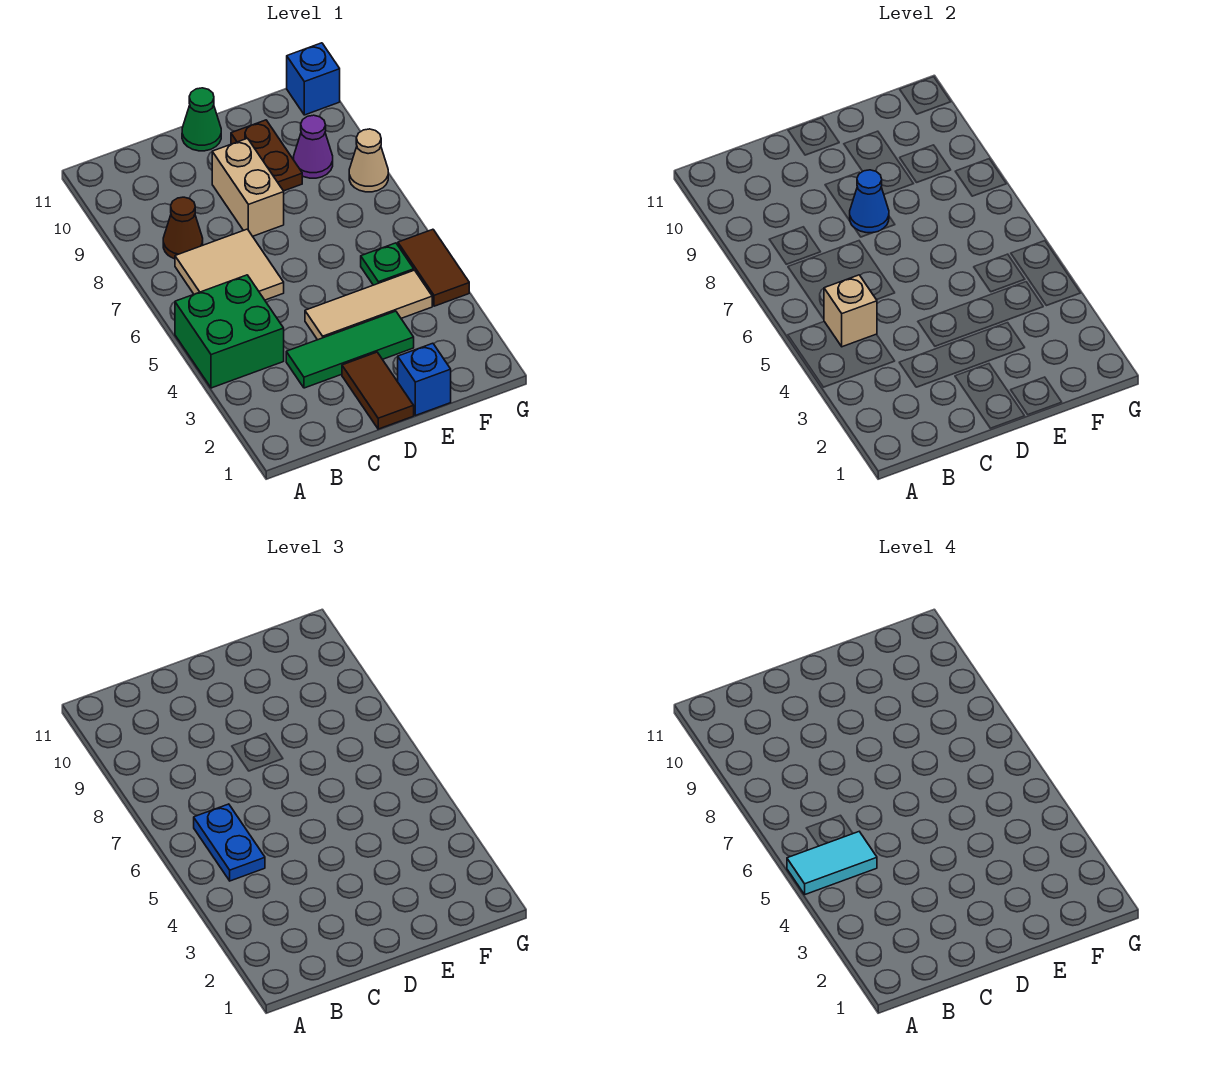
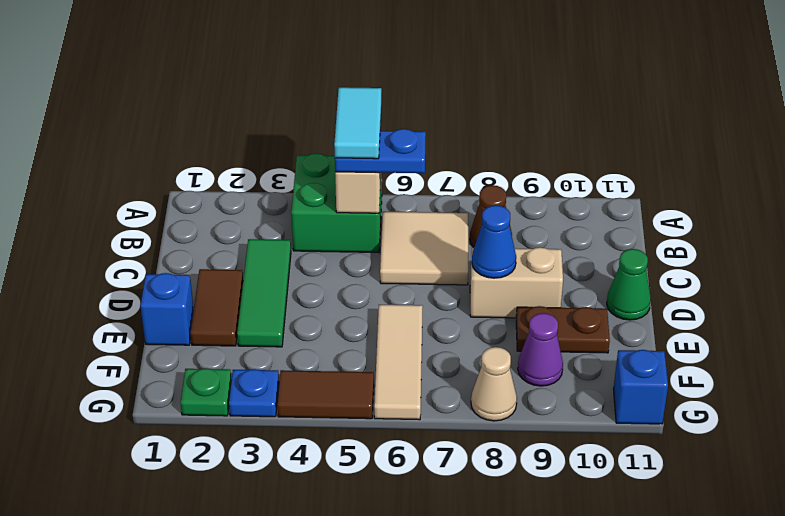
brown tile D1:D2 level 1 -> brown tile D2:E2 level 1
tan tile D4:F4 level 1 -> tan tile E6:G6 level 1
green plate F5 level 1 -> green plate G2 level 1
none -> blue plate G3 level 1

